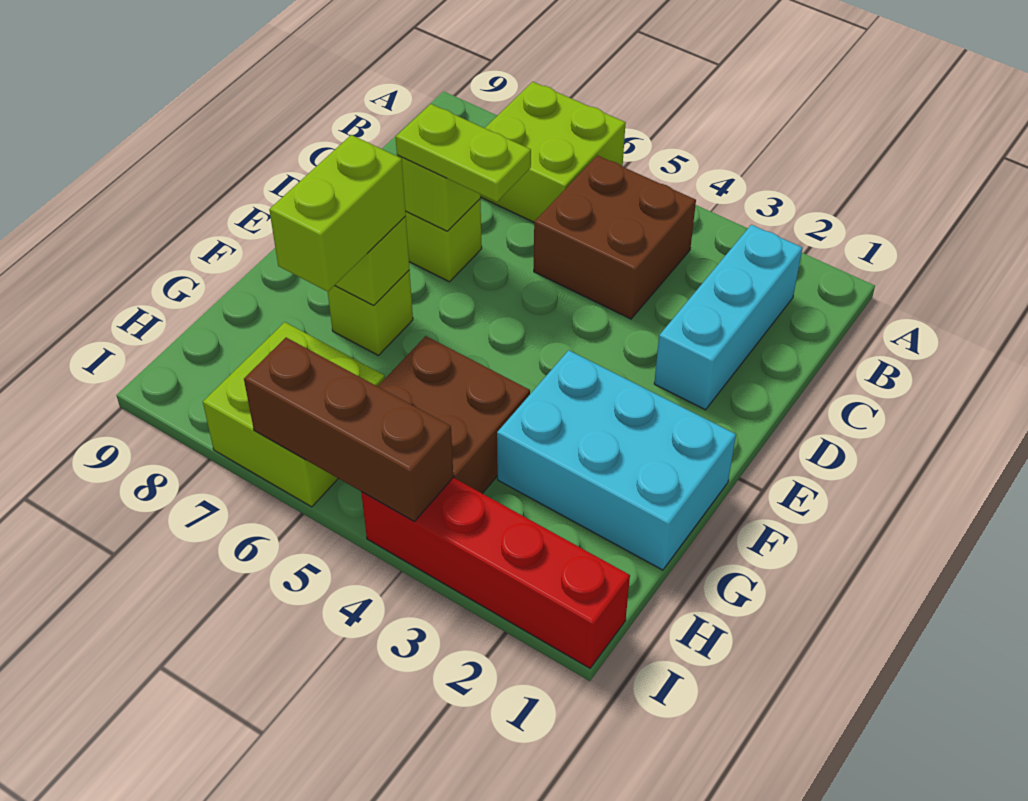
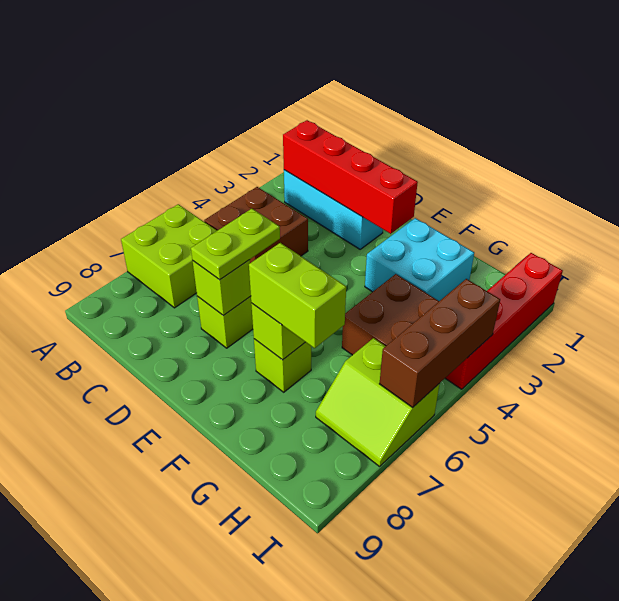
none -> red brick B2:E2 level 2
cyan brick F1:G3 level 1 -> cyan brick F2:G3 level 1
lime brick H6:I7 level 1 -> lime slope H6:I7 level 1 top 6

